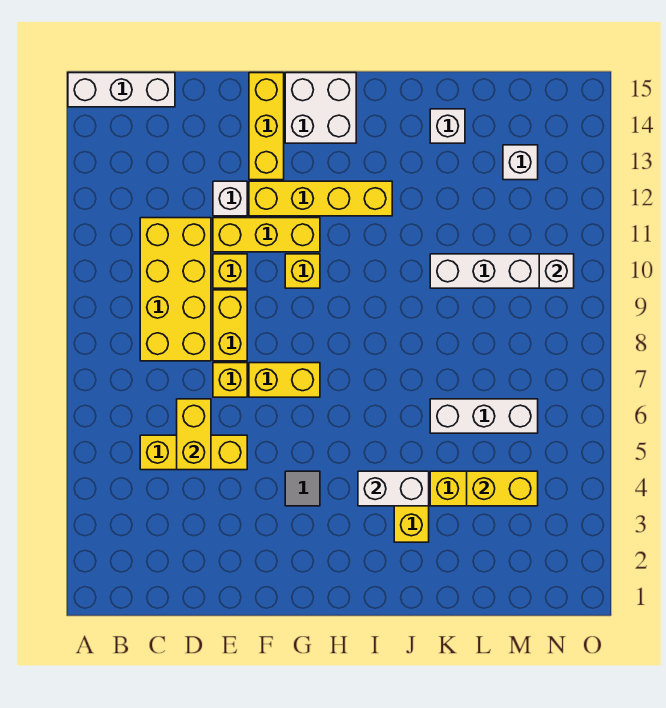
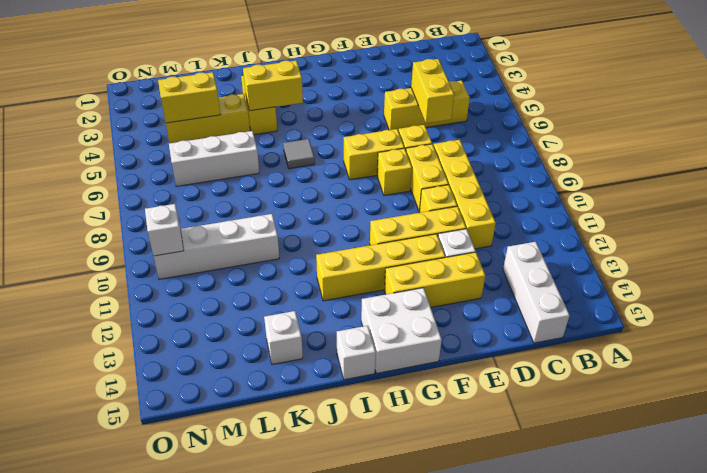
white brick A15:C15 level 1 -> white brick C13:C15 level 1
yellow brick C8:D11 level 1 -> yellow brick D8:D11 level 1
yellow brick F13:F15 level 1 -> yellow brick E13:G13 level 1
grey tile G4 level 1 -> grey tile I6 level 1
yellow brick G10 level 1 -> yellow brick F8 level 1
white brick I4:J4 level 2 -> yellow brick I4:J4 level 2
white brick M13 level 1 -> white brick I15 level 1

